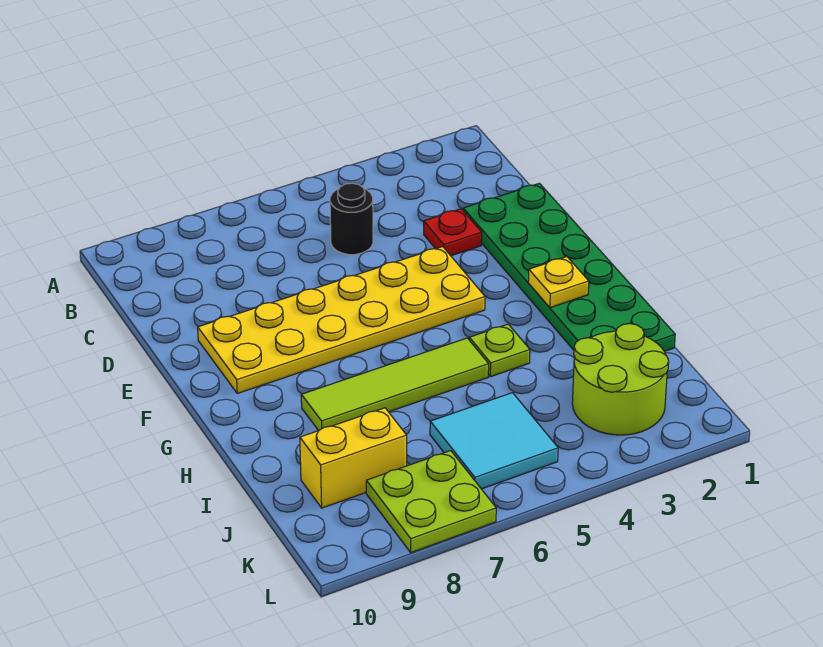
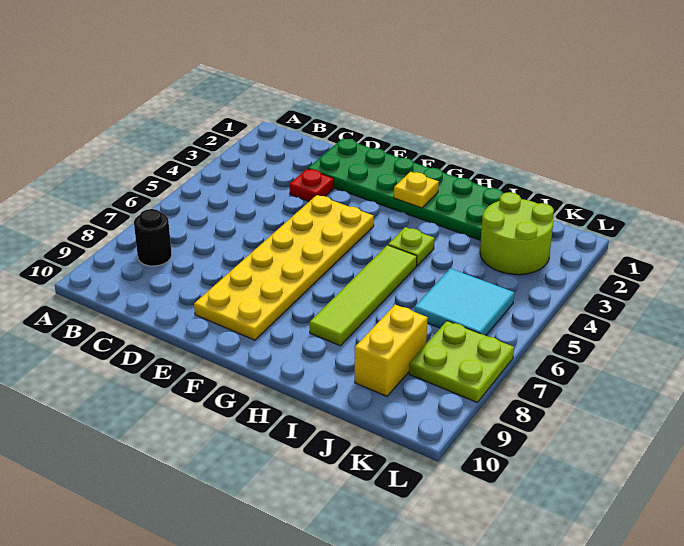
black round brick C5 level 1 -> black round brick B8 level 1

